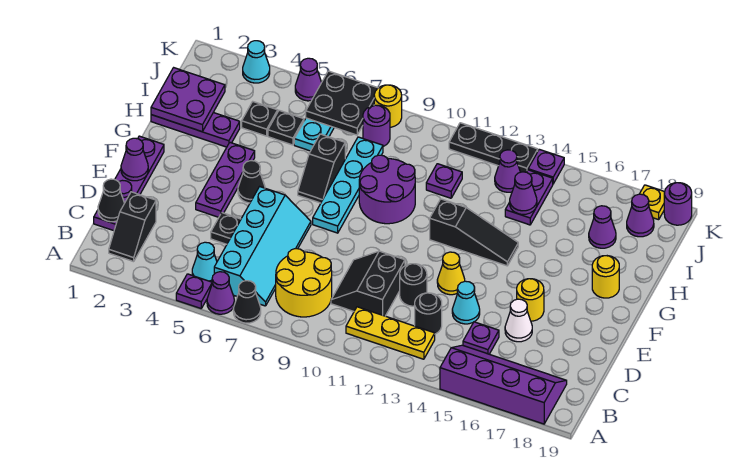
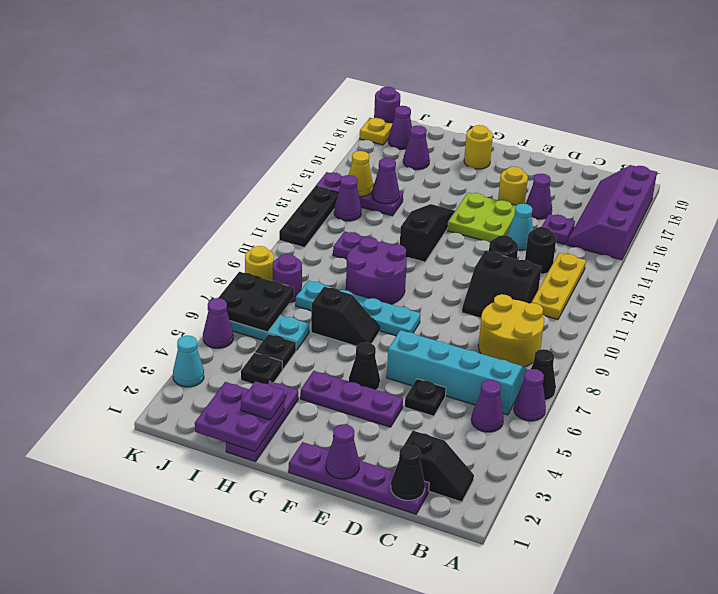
purple plate A5 level 1 -> purple plate H2 level 3
cyan cone B5 level 1 -> purple cone B5 level 1
white cone D16 level 1 -> purple cone D16 level 1
yellow cone E13 level 1 -> yellow cone J14 level 2
none -> lime plate E14:F15 level 1

